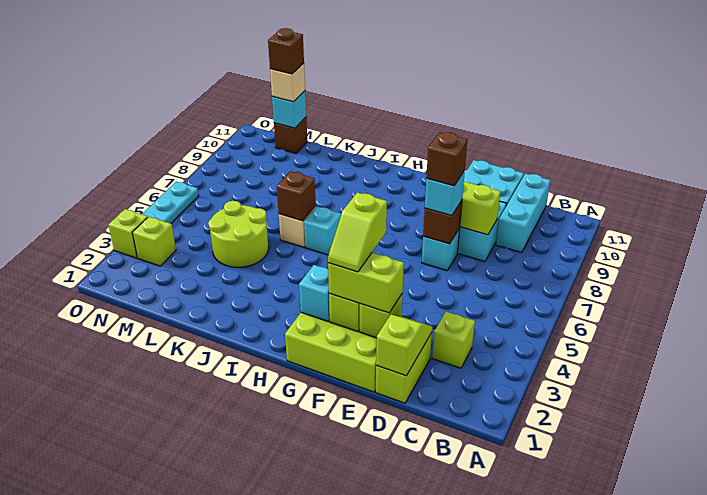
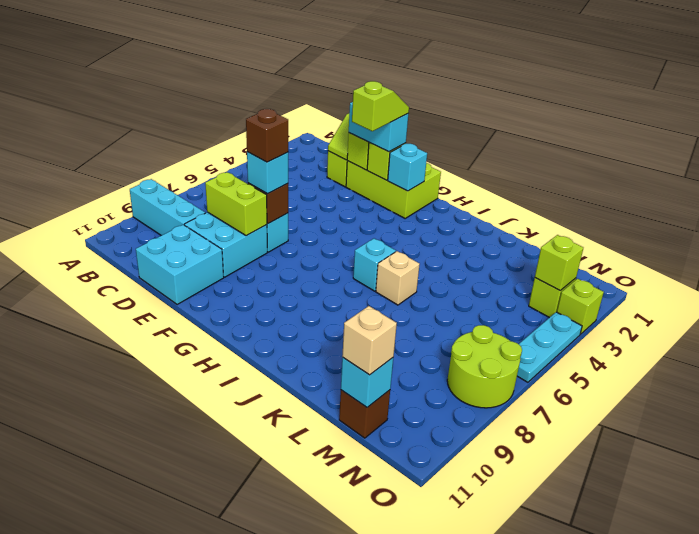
lime brick C3 level 1 -> lime brick N3 level 2
cyan brick C9:C11 level 1 -> cyan brick A9:C9 level 1
lime brick E2:F2 level 3 -> cyan brick E2:F2 level 3
brown brick J6 level 2 -> none
lime round brick K4:L5 level 1 -> lime round brick N7:O8 level 1
brown brick M11 level 4 -> none

